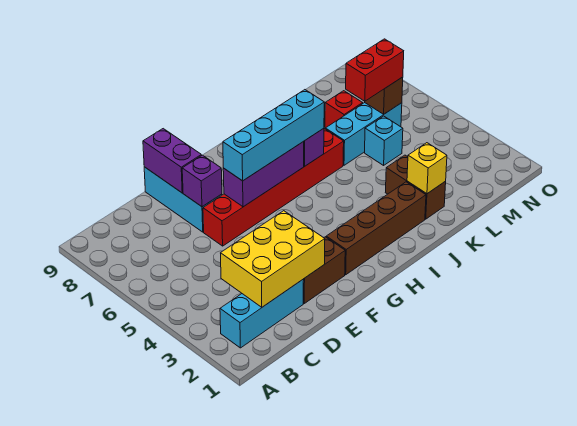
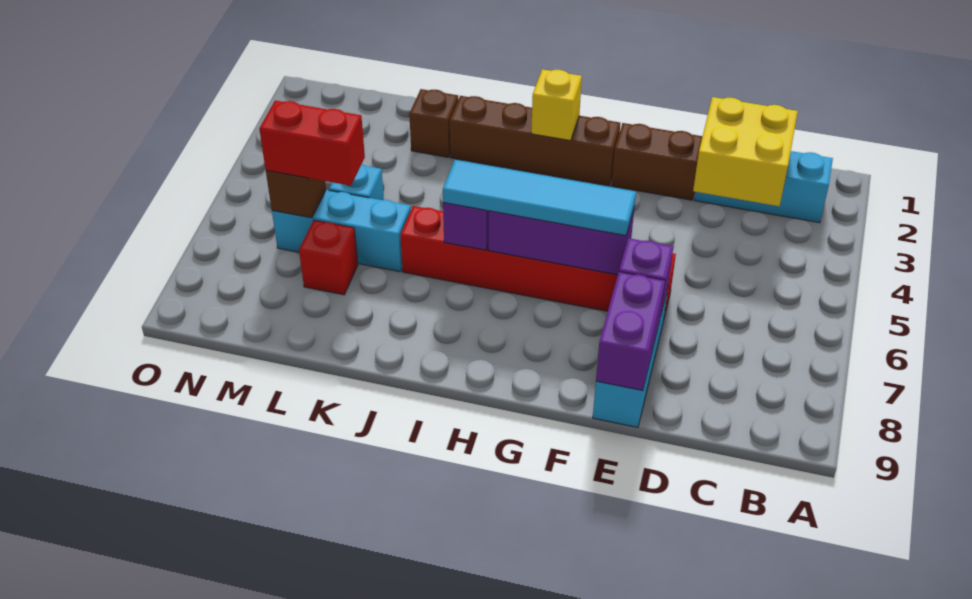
yellow brick C2:E3 level 2 -> yellow brick C2:D3 level 2
cyan brick F6:I6 level 3 -> cyan tile F6:I6 level 3
brown brick K2:K3 level 1 -> brown brick K2 level 1
yellow brick K2 level 2 -> yellow brick H2 level 2

